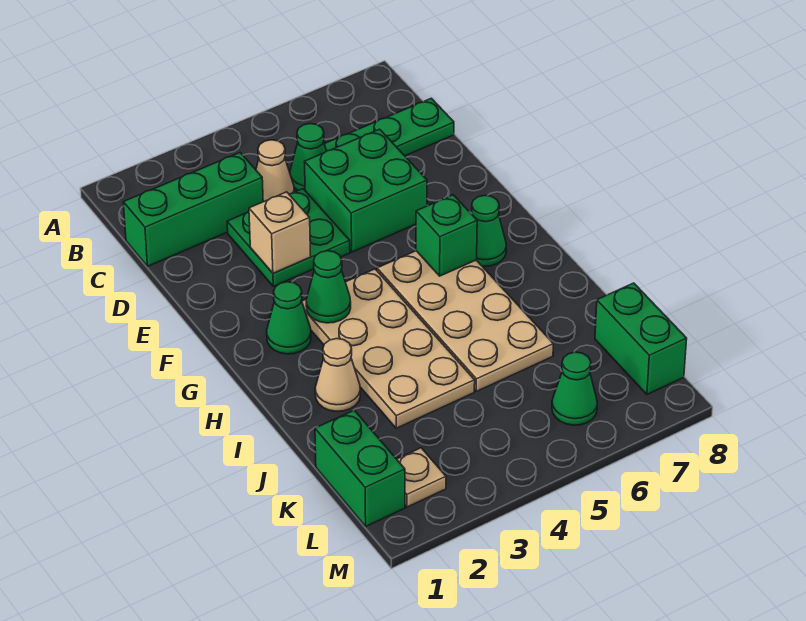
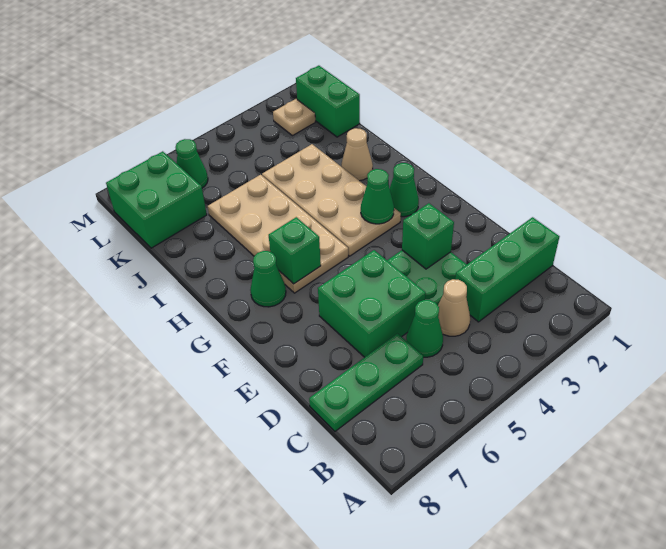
tan brick E3 level 2 -> green brick E3 level 2
green brick K8:L8 level 1 -> green brick K7:L8 level 1

